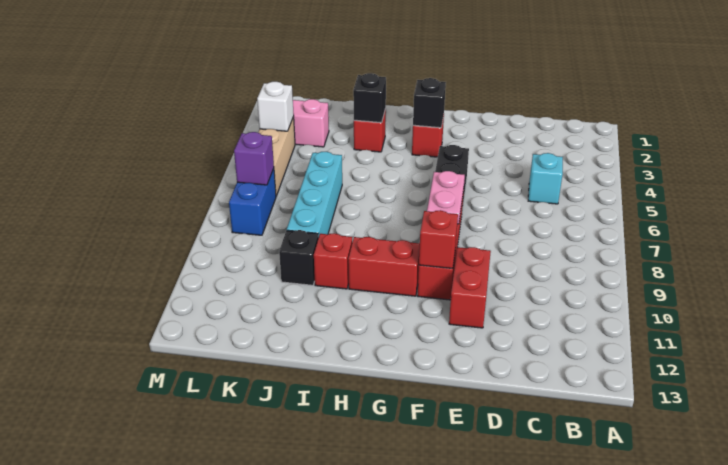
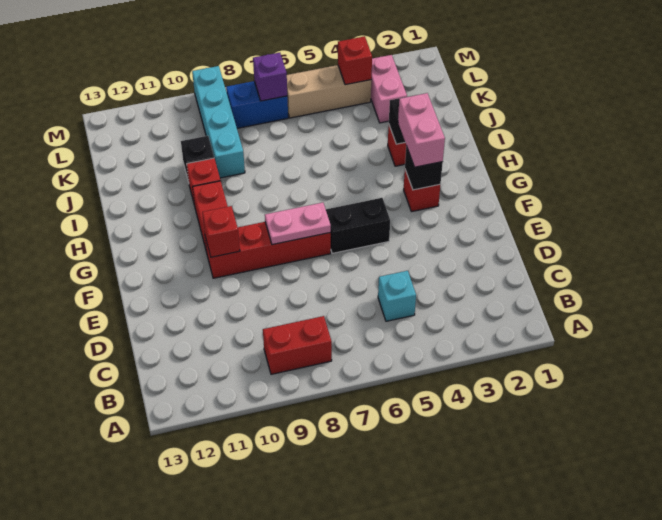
red brick E10:E11 level 1 -> red brick B8:B9 level 1
none -> pink brick G3:H3 level 3
cyan brick J6:J9 level 1 -> cyan brick J9:M9 level 1
white brick L4 level 2 -> red brick L4 level 2

